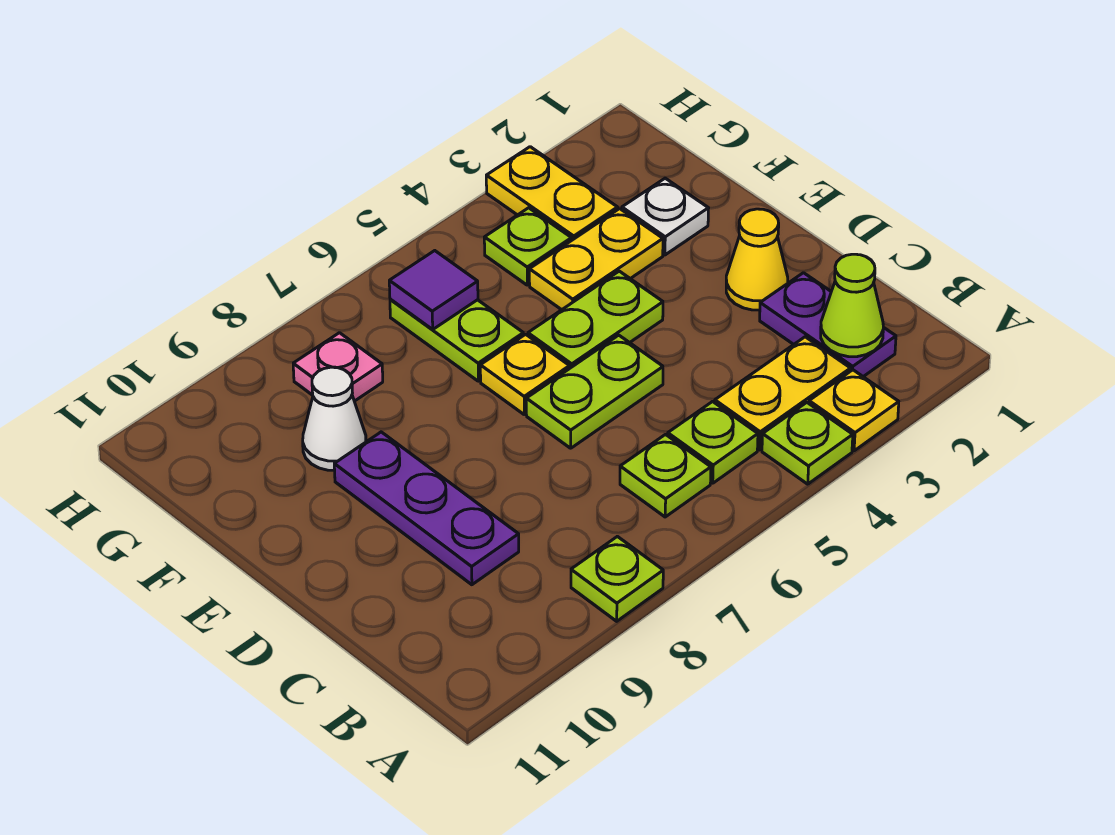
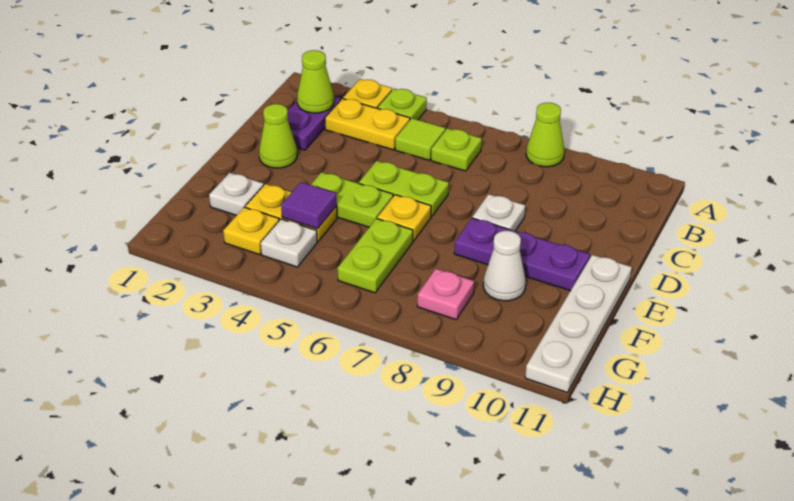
lime plate A8 level 1 -> lime cone A8 level 1
lime plate B5 level 1 -> lime tile B5 level 1
purple plate C9:E9 level 1 -> purple plate E8:E10 level 1
yellow cone D2 level 1 -> lime cone D2 level 1
none -> white plate D8 level 1
none -> white plate E11:H11 level 1
yellow plate G3:H3 level 1 -> yellow plate G3 level 1
lime plate G4 level 1 -> white plate G4 level 1
purple tile G6 level 2 -> purple tile F4 level 2

